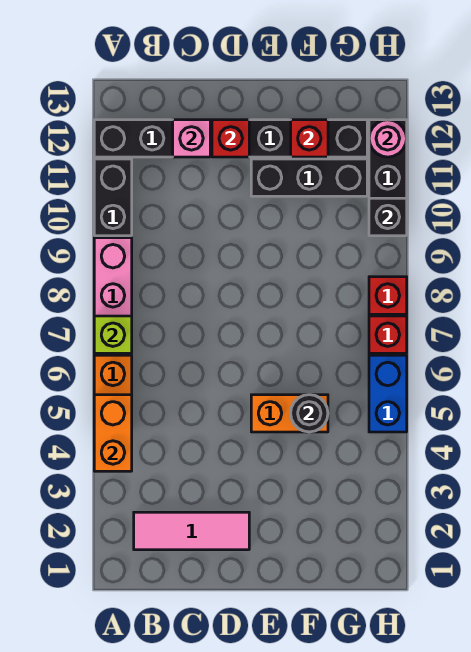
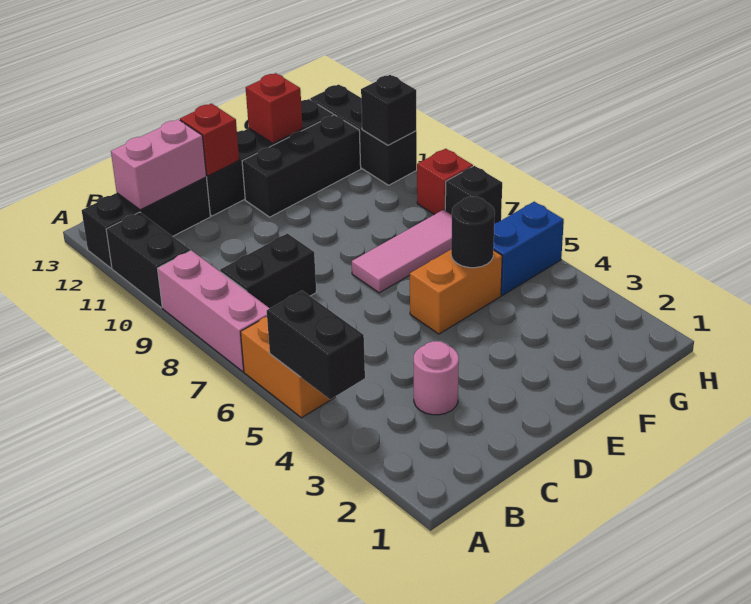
orange brick A4:A5 level 2 -> black brick A4:A5 level 2
lime brick A7 level 2 -> none
pink tile B2:D2 level 1 -> pink tile E7:G7 level 1
none -> black brick B8:C8 level 1
pink brick C12 level 2 -> pink brick B12:C12 level 2
blue brick H5:H6 level 1 -> blue brick G5:H5 level 1
red brick H7 level 1 -> black brick H7 level 1
pink round brick H12 level 2 -> pink round brick C3 level 1

